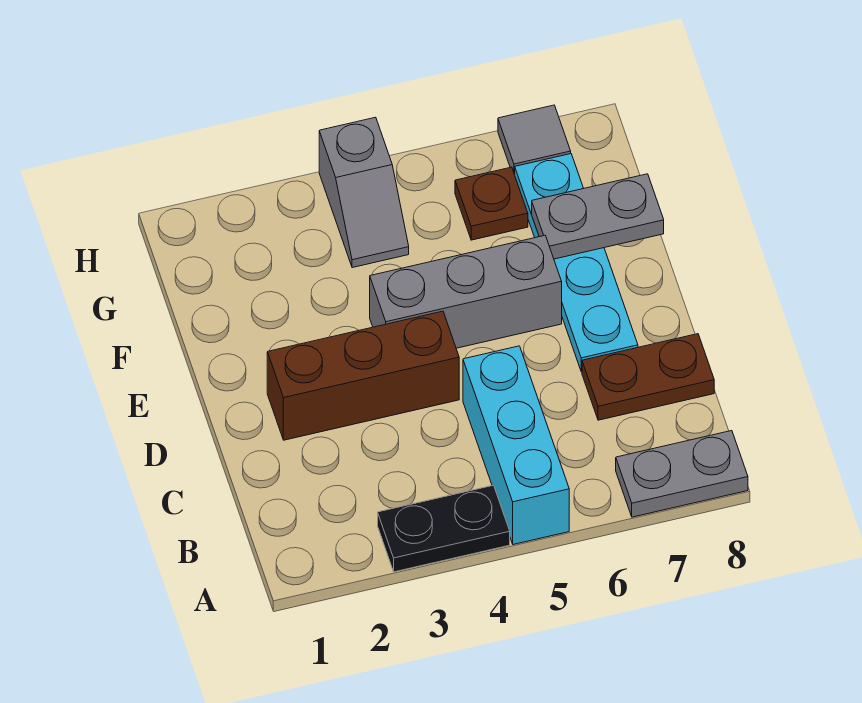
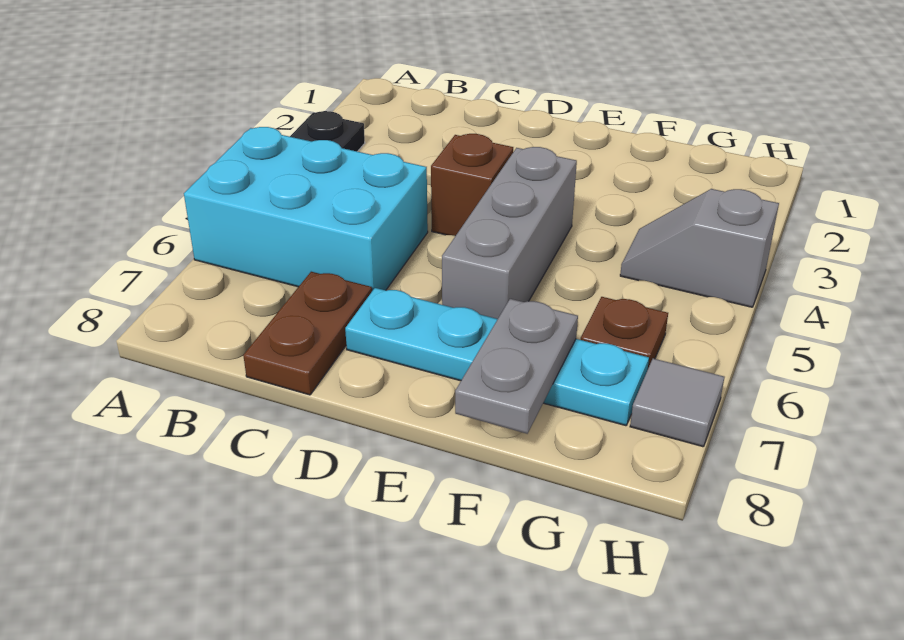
cyan brick A5:C5 level 1 -> cyan brick A5:C6 level 1
grey plate A7:A8 level 1 -> none
brown brick D2:D4 level 1 -> brown brick D4 level 1

